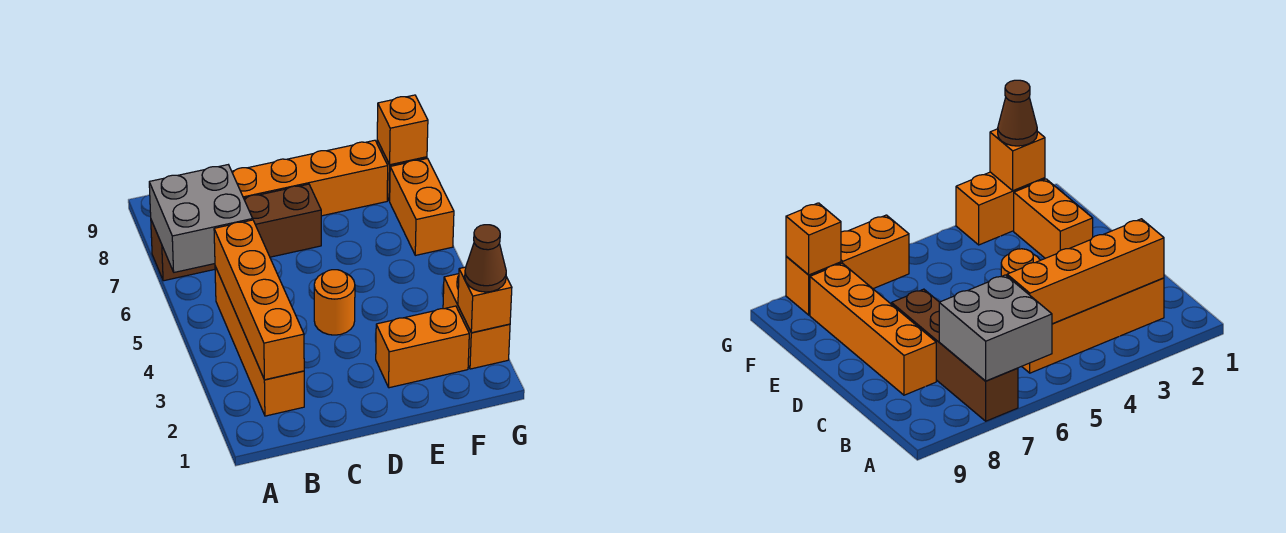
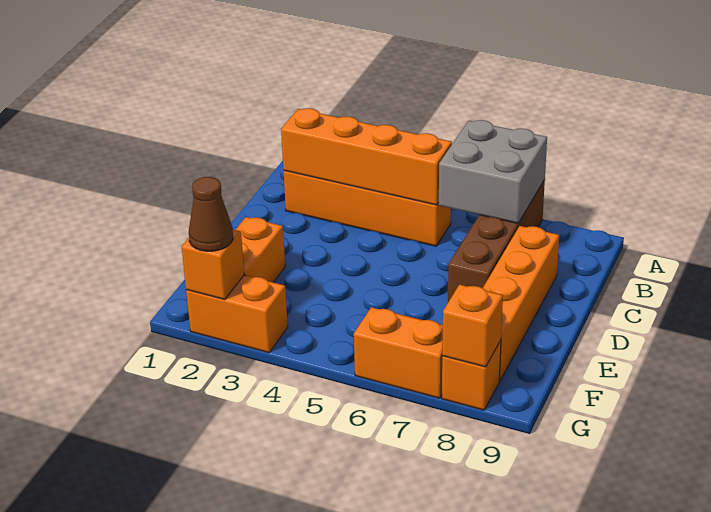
orange round brick D4 level 1 -> none

